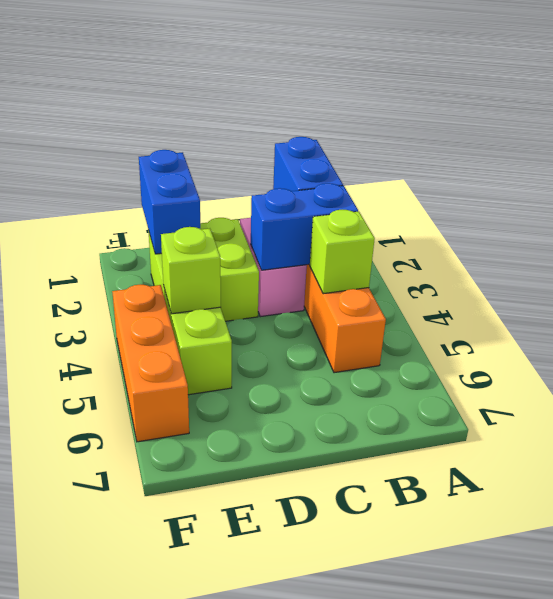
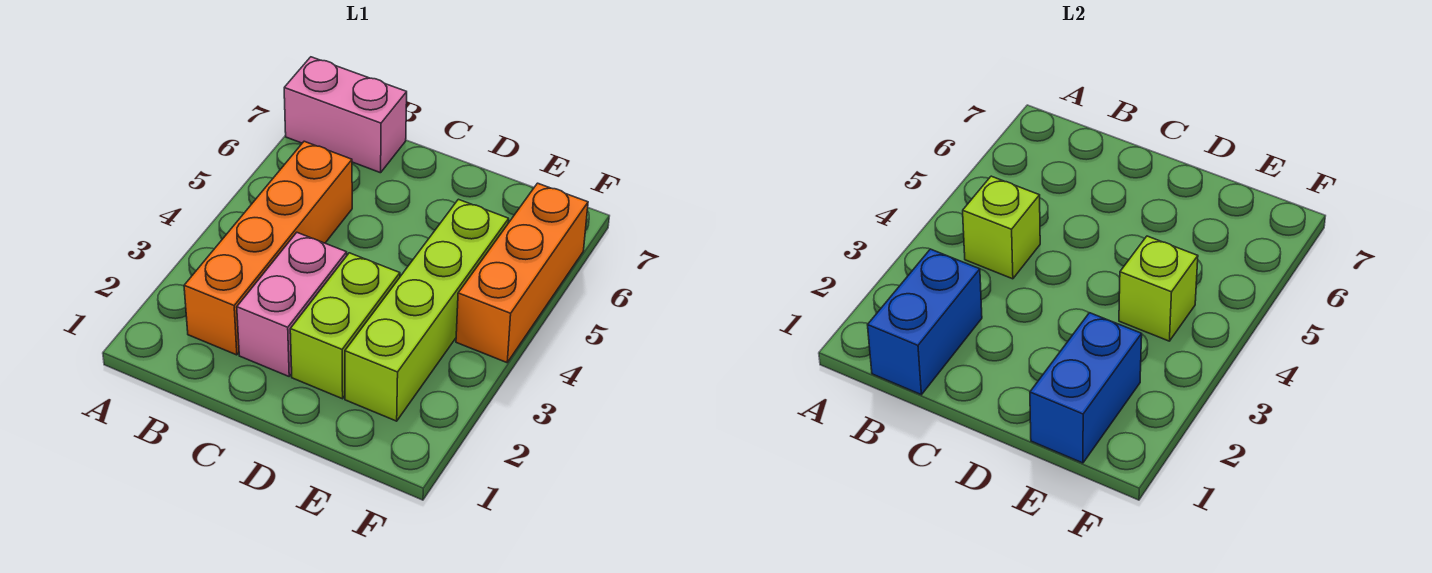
none -> pink brick A7:B7 level 1
blue brick B3:C3 level 2 -> none

